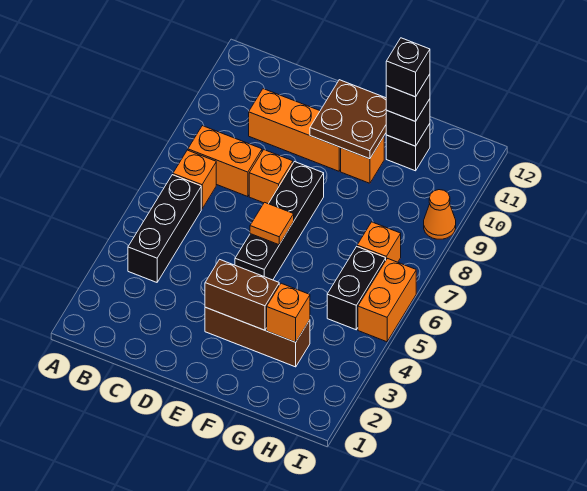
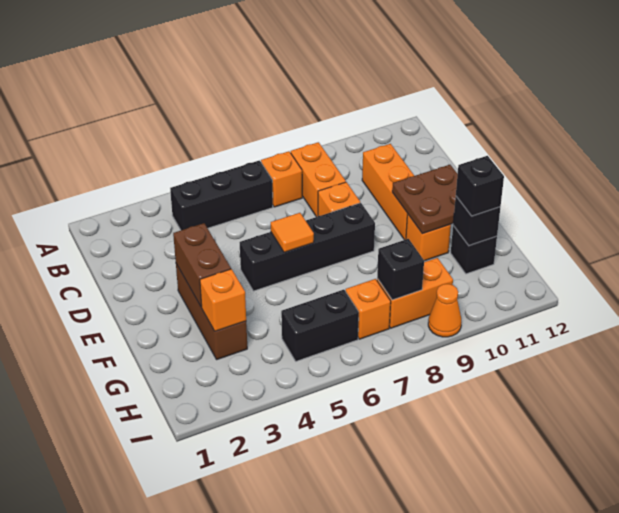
black brick G11 level 4 -> black brick H8 level 2
orange brick I5:I6 level 1 -> orange brick H8:H9 level 1

